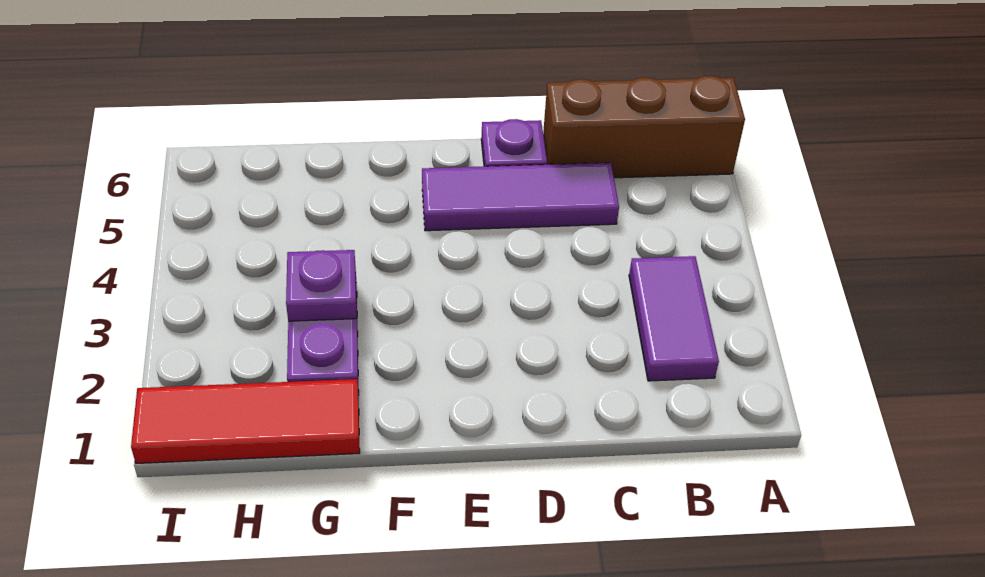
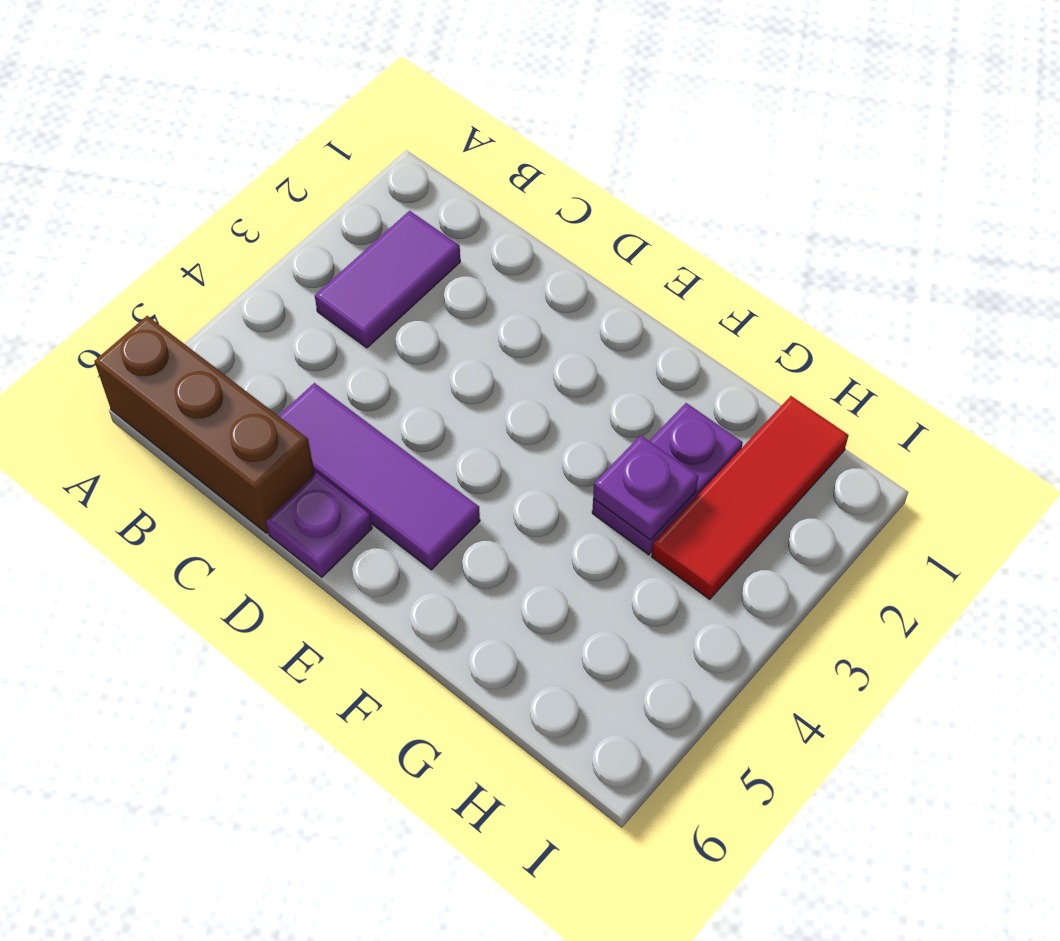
red tile G1:I1 level 1 -> red tile H1:H3 level 1

